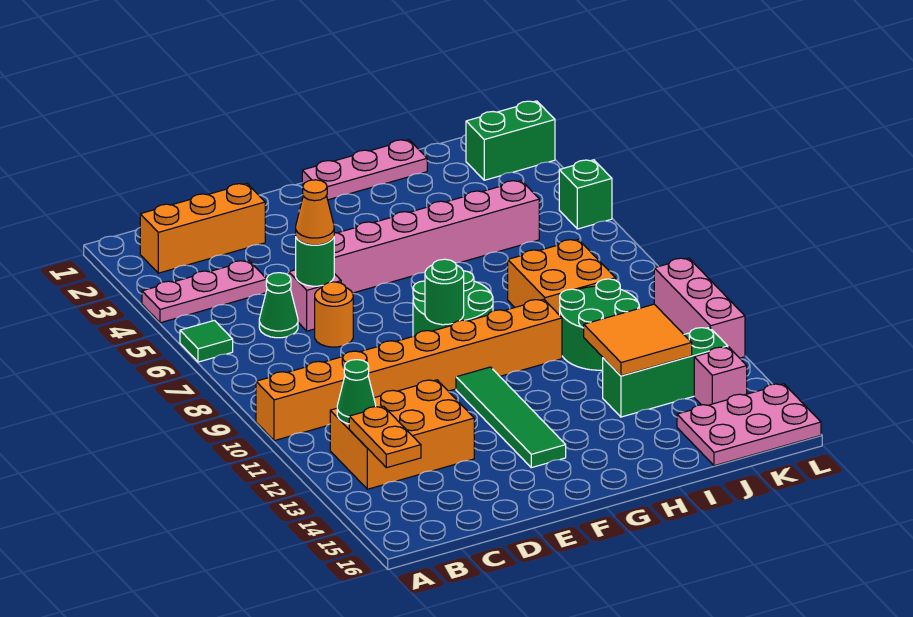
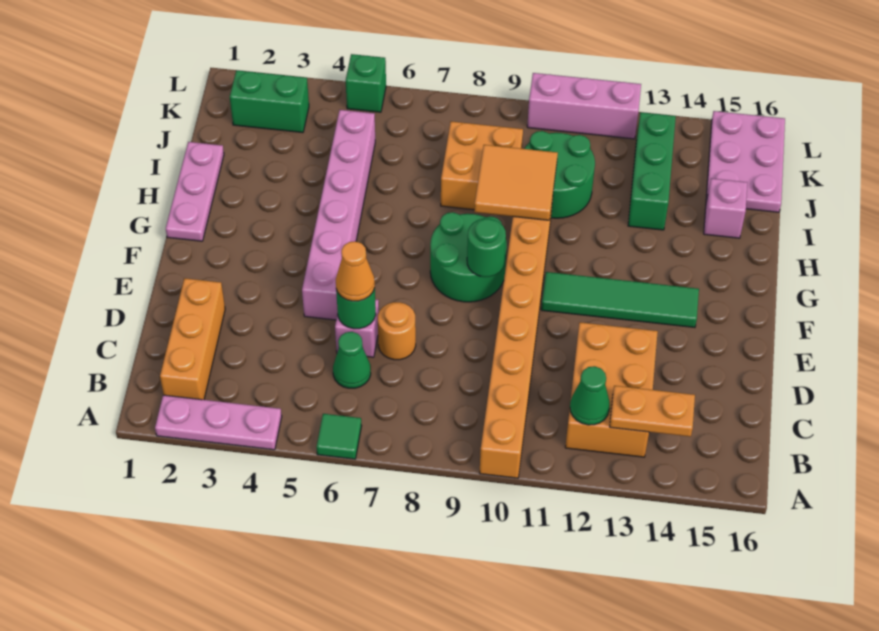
pink plate A4:C4 level 1 -> pink plate A2:A4 level 1
orange tile I12:J13 level 2 -> orange tile H9:I10 level 2
green brick K2:L2 level 1 -> green brick K2:K3 level 1
pink brick K14 level 1 -> pink brick I15 level 1

